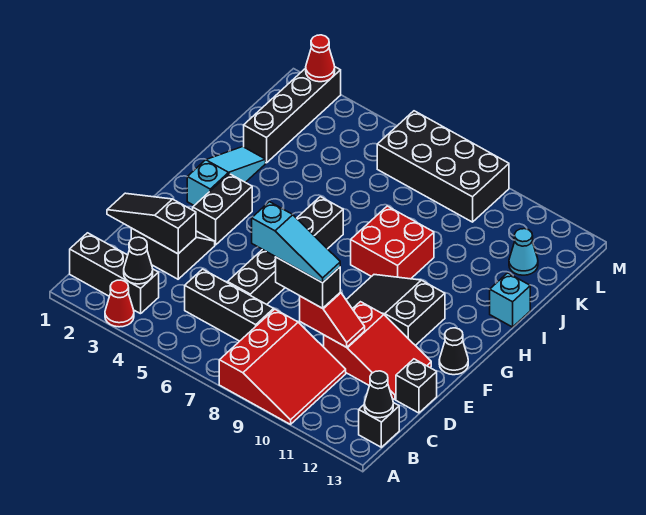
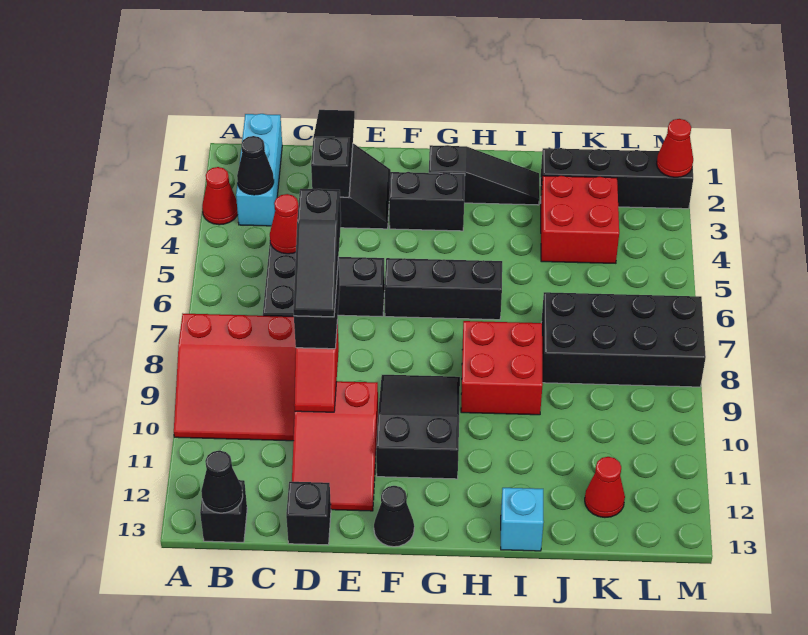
black brick B1:B3 level 1 -> cyan brick B1:B3 level 1
none -> red cone C5 level 2
cyan slope D7:D9 level 4 top 7 -> black slope D7:D9 level 4 top 7
cyan slope G2:I2 level 1 top G -> black slope G2:I2 level 1 top G
none -> red brick J3:K4 level 1
cyan cone K12 level 1 -> red cone K12 level 1
black brick L6:M9 level 1 -> black brick J7:M8 level 1

